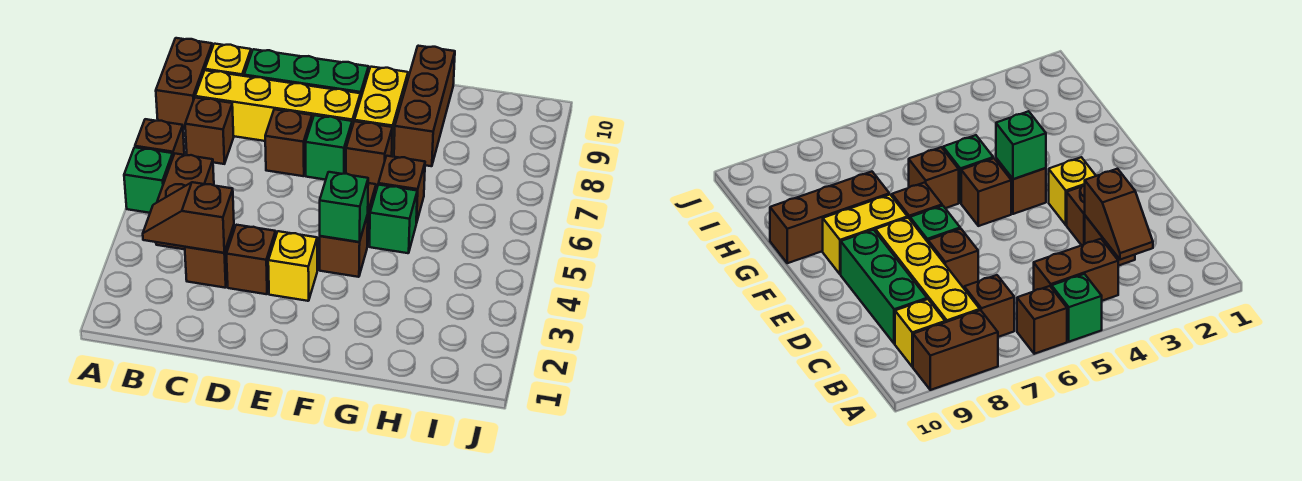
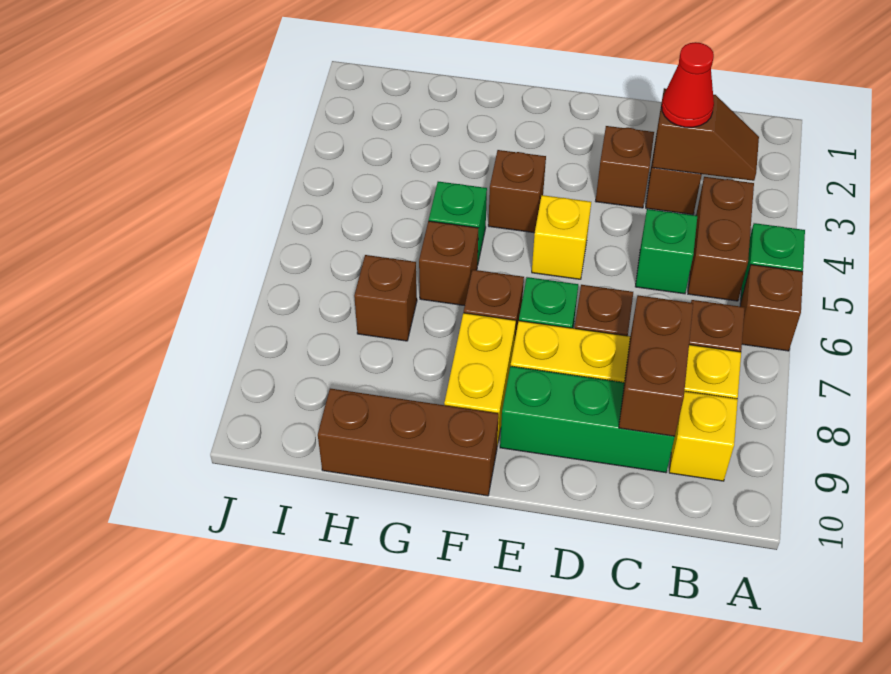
brown brick A8:A9 level 1 -> brown brick C8:C9 level 2
none -> red cone C3 level 3
yellow brick E3 level 1 -> yellow brick E5 level 1
green brick F4 level 2 -> green brick C5 level 1
brown brick F5 level 1 -> brown brick H7 level 1
brown brick G8:G10 level 1 -> brown brick F10:H10 level 1

